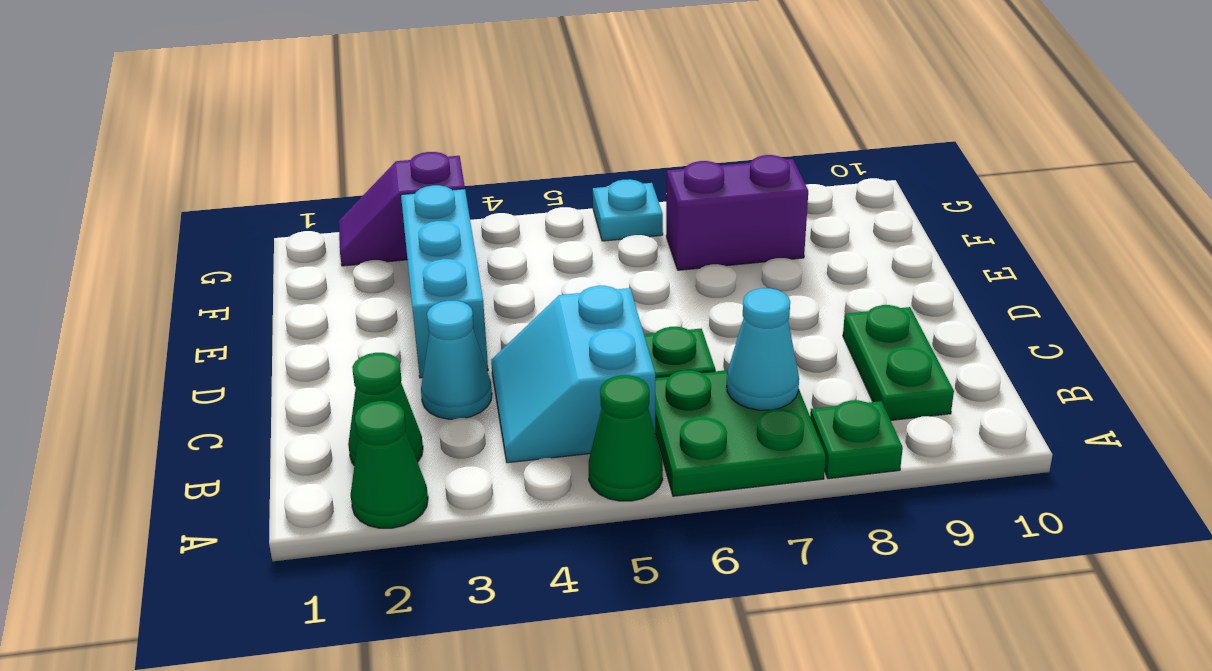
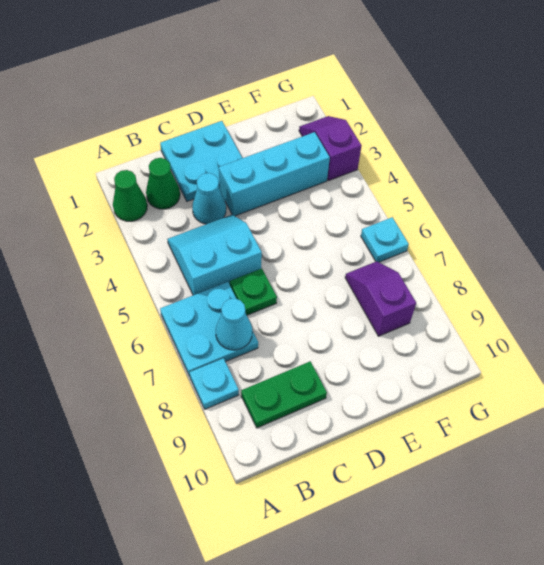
green cone A5 level 1 -> none
green plate A6:B7 level 1 -> cyan plate A6:B7 level 1
green plate A8 level 1 -> cyan plate A8 level 1
none -> cyan plate C1:D2 level 1
purple brick F7:F8 level 1 -> purple slope F7:F8 level 1 top 8

